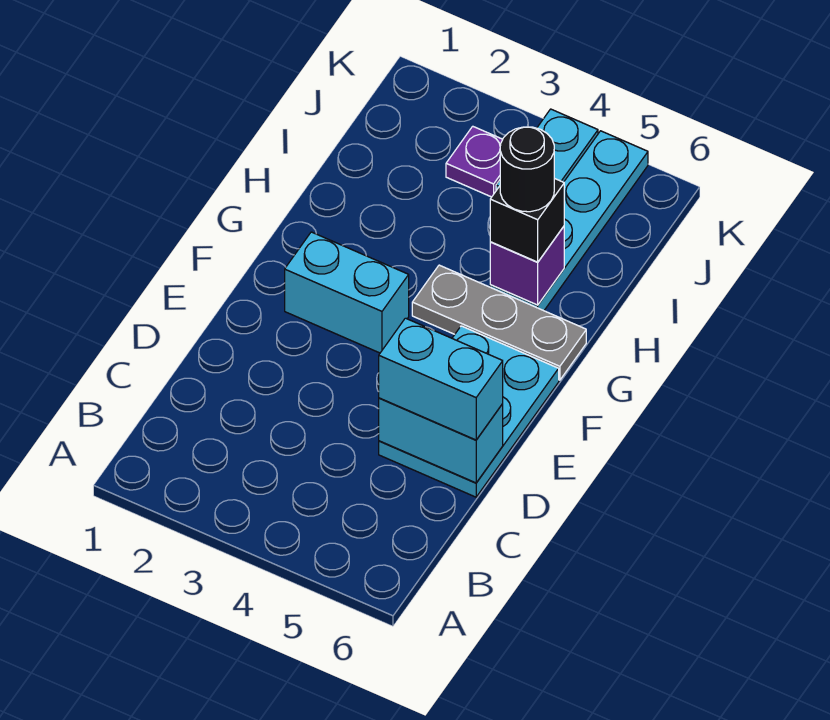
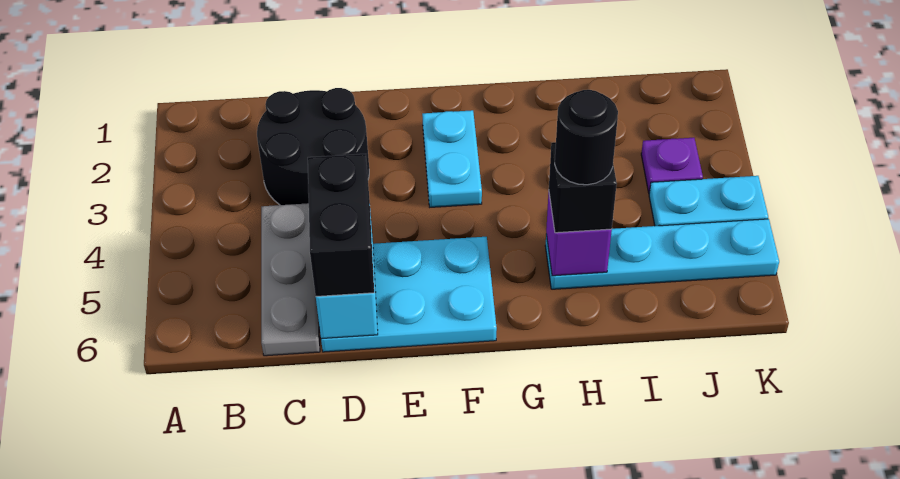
none -> black round brick C2:D3 level 1
cyan brick D5:D6 level 3 -> black brick D5:D6 level 3
cyan brick F2:F3 level 1 -> cyan plate F2:F3 level 1
grey plate G4:G6 level 1 -> grey plate C4:C6 level 1

